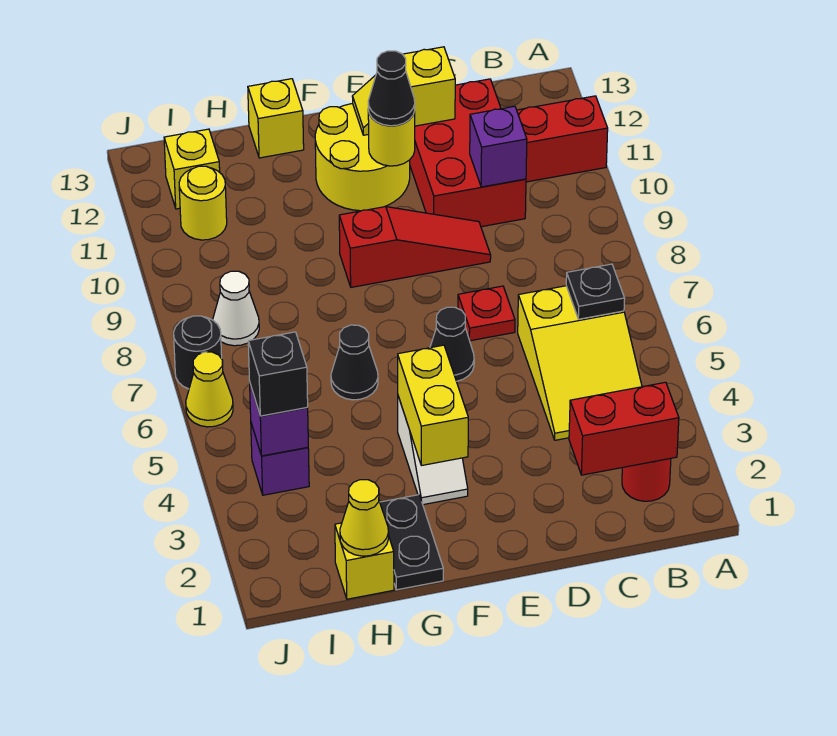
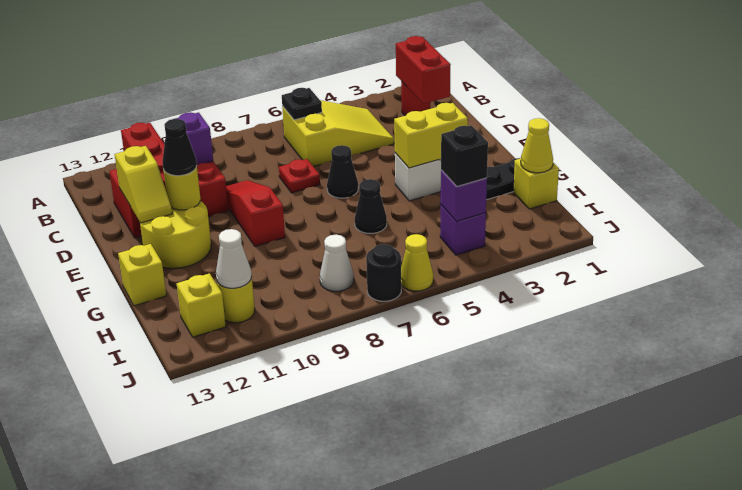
none -> white cone I11 level 2

